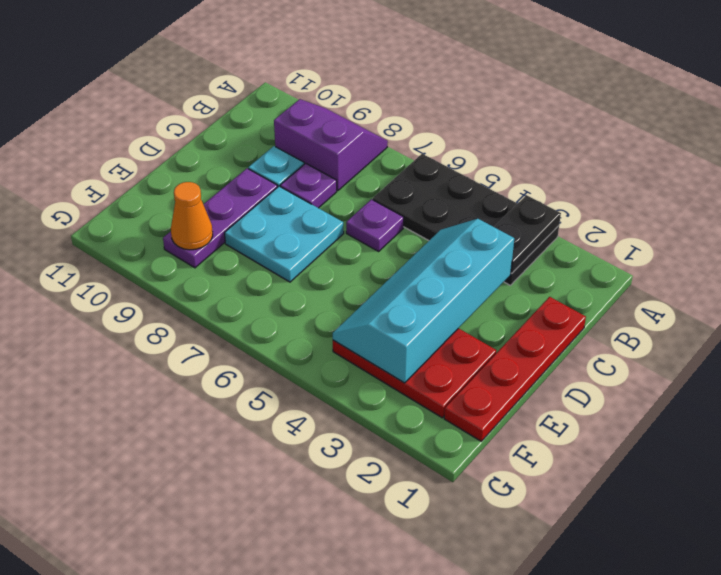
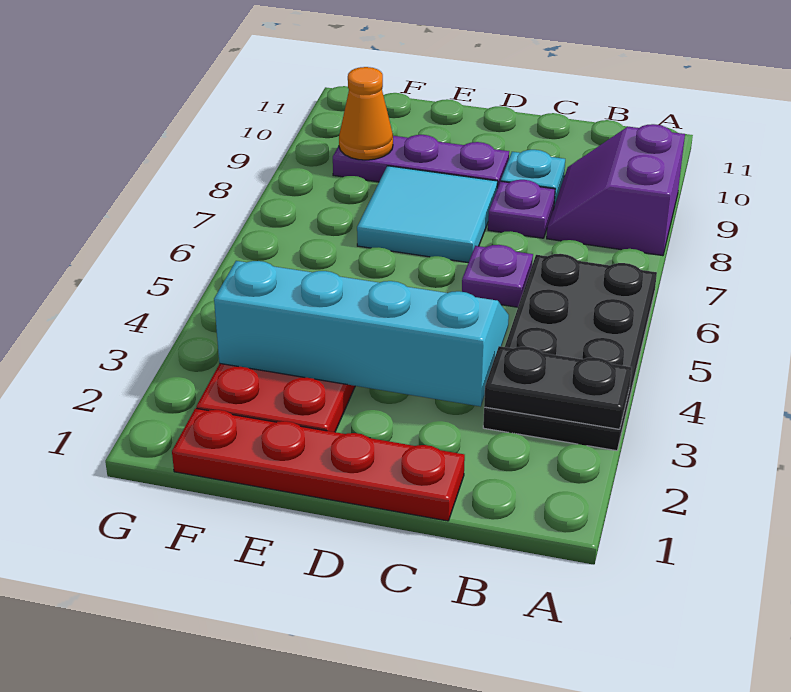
purple slope A8:B9 level 1 top B -> purple slope A8:B9 level 1 top A
cyan plate D7:E8 level 1 -> cyan tile D7:E8 level 1

